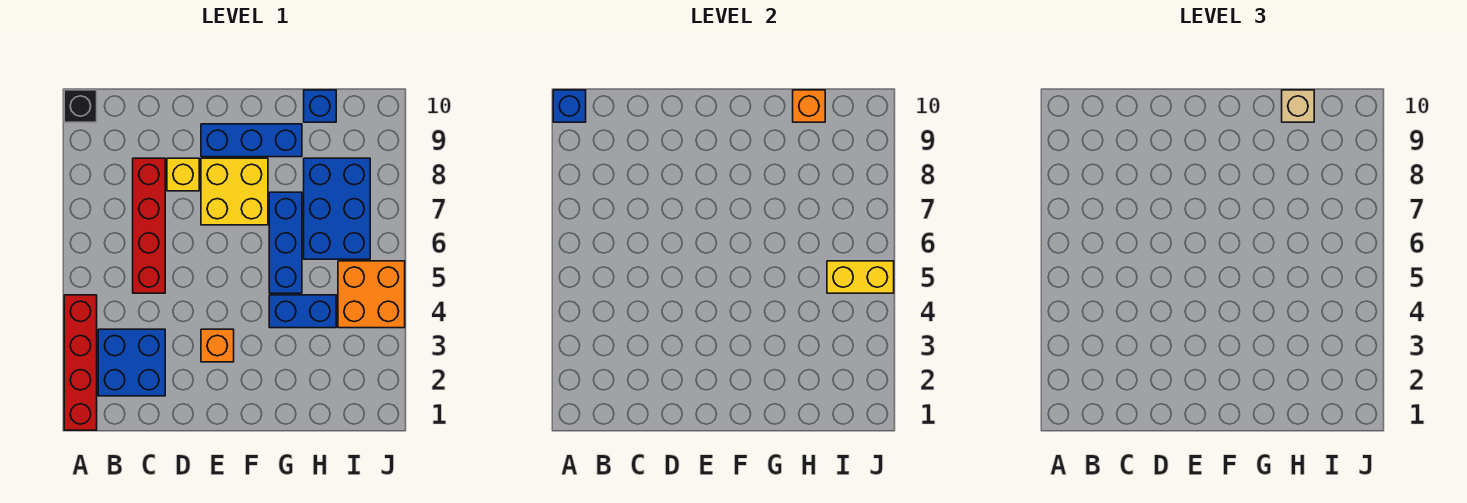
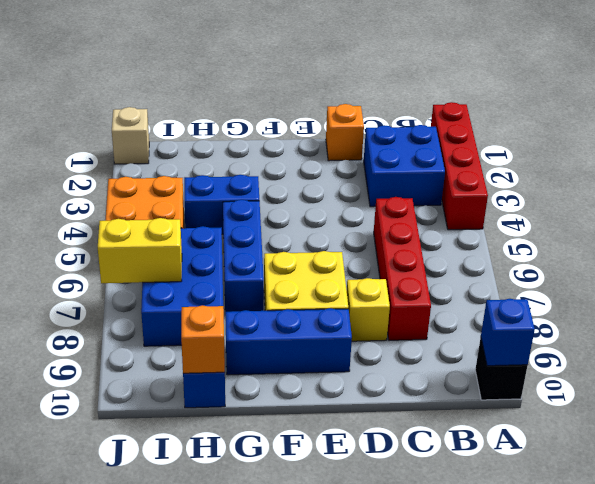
orange brick E3 level 1 -> orange brick D1 level 1
tan brick H10 level 3 -> tan brick J1 level 1
yellow brick I5:J5 level 2 -> yellow brick I7:J7 level 2

